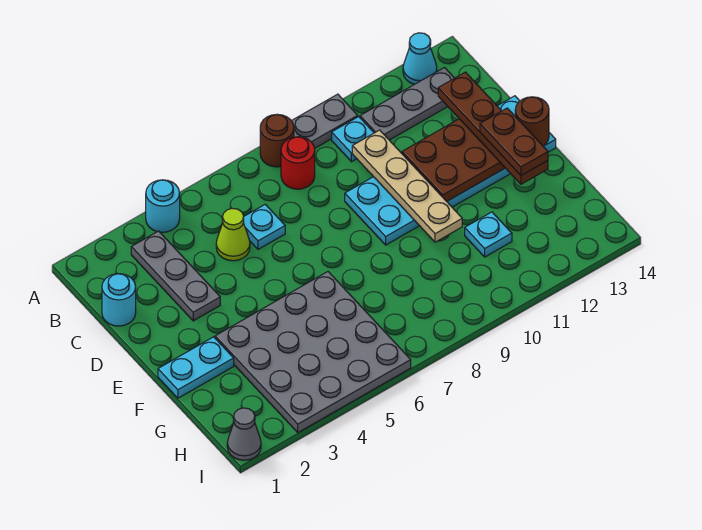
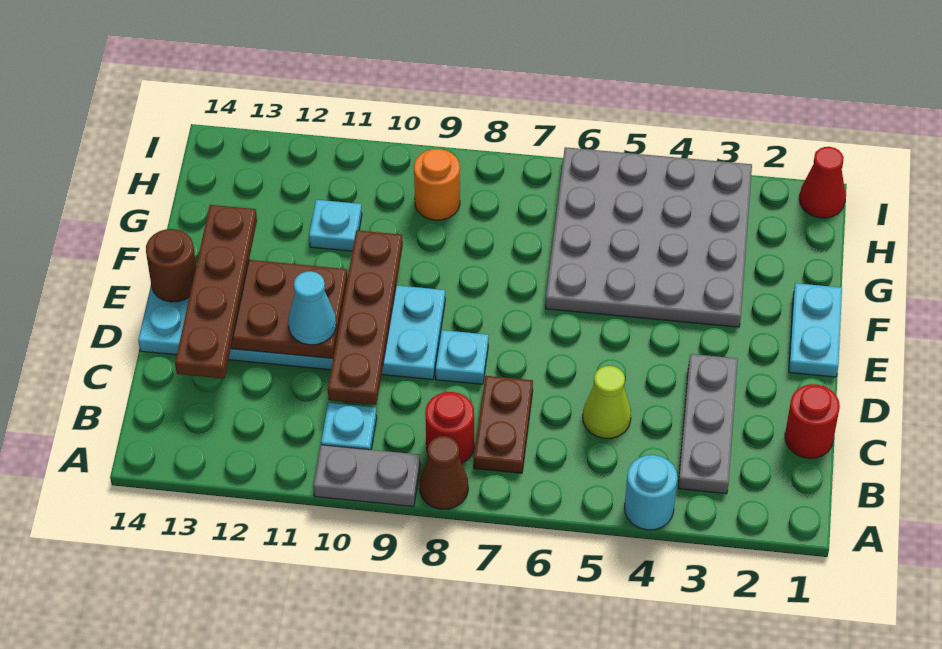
brown round brick A8 level 1 -> brown cone A8 level 1
cyan cone A13 level 1 -> cyan cone D11 level 3
grey plate B11:B13 level 1 -> none
cyan round brick C1 level 1 -> red round brick C1 level 1
cyan plate C6 level 1 -> cyan plate D8 level 1
tan plate C10:F10 level 2 -> brown plate C10:F10 level 2
brown plate E13:F13 level 4 -> brown plate B7:C7 level 1
cyan plate F1:F2 level 1 -> cyan plate E1:F1 level 1
none -> orange round brick H9 level 1
grey cone I1 level 1 -> red cone I1 level 1

